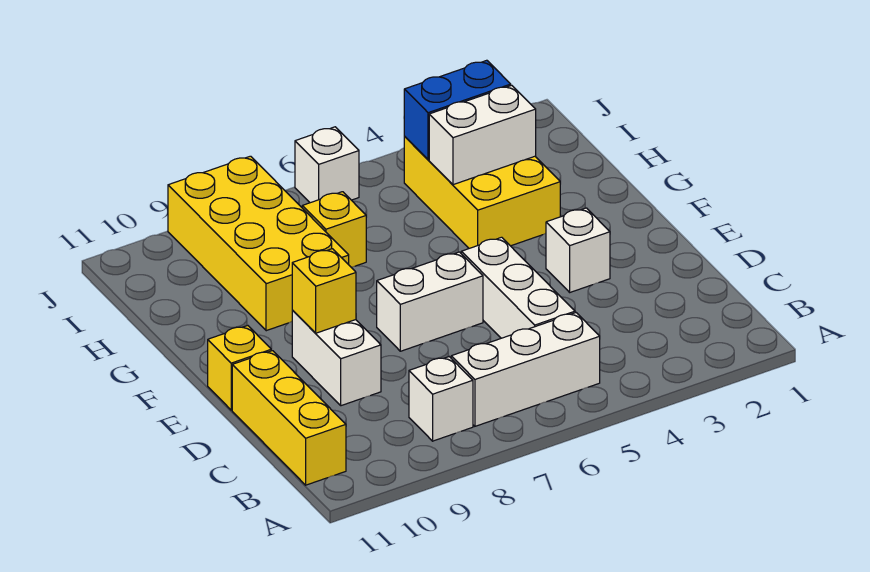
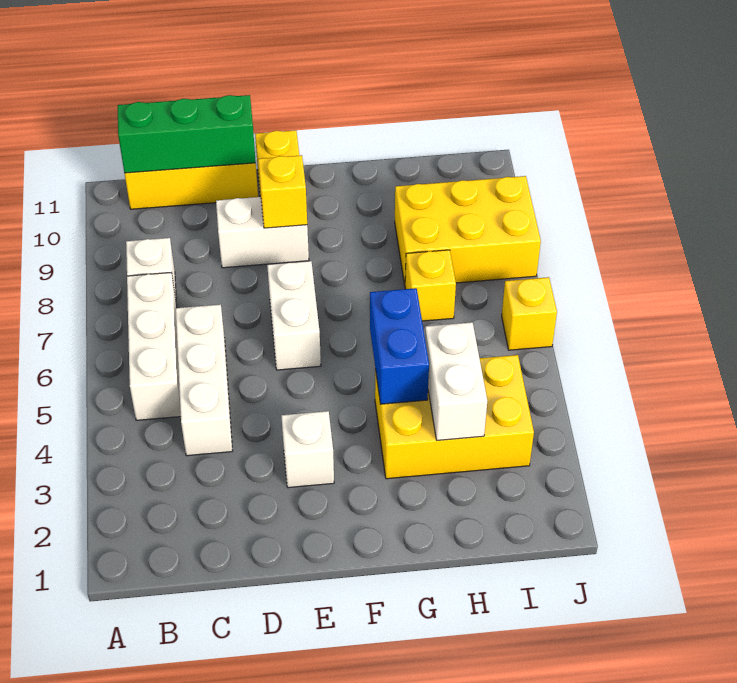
none -> green brick B11:D11 level 2
white brick C5:E5 level 1 -> white brick C4:C6 level 1
yellow brick G8:J9 level 1 -> yellow brick H8:J9 level 1
blue brick I3:I4 level 2 -> blue brick G4:G5 level 2
white brick J6 level 1 -> yellow brick J6 level 1

